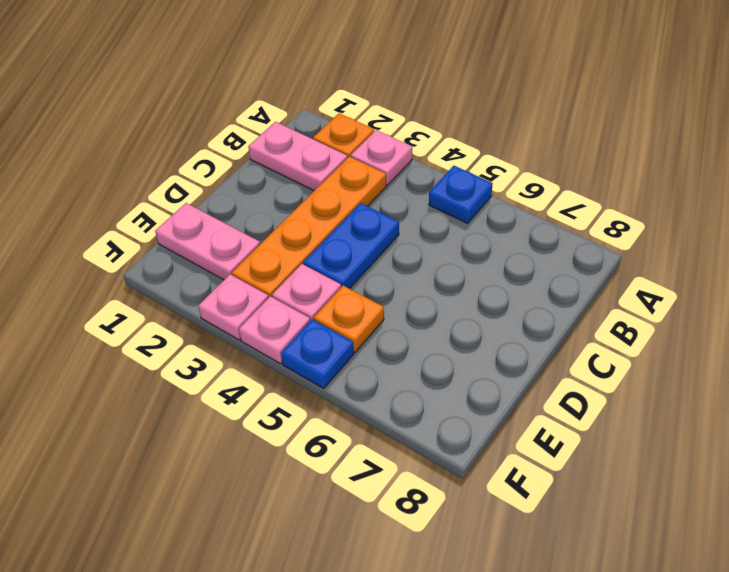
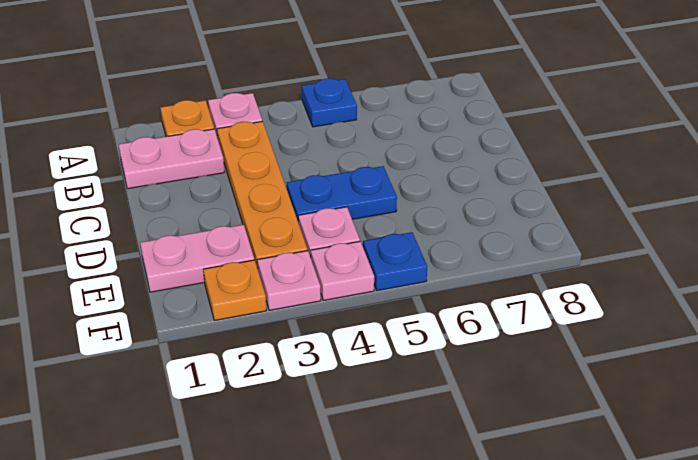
blue plate C4:D4 level 1 -> blue plate D4:D5 level 1
orange plate E5 level 1 -> orange plate F2 level 1

